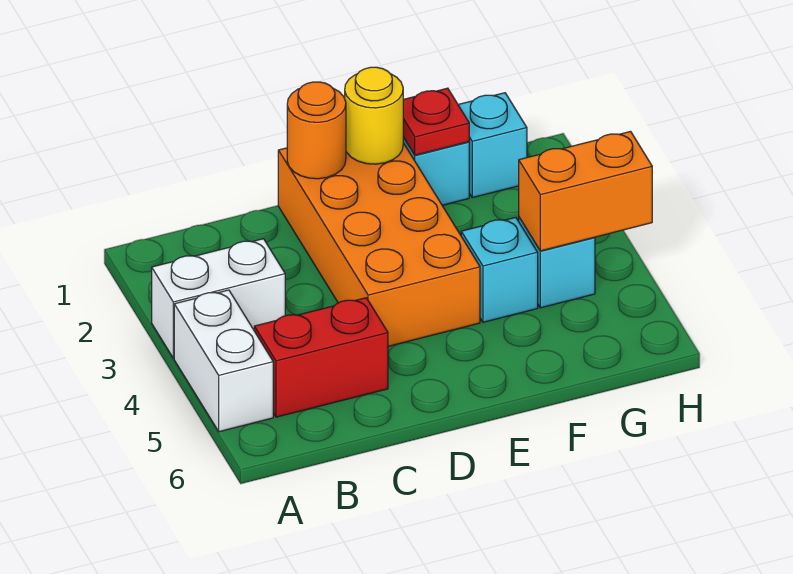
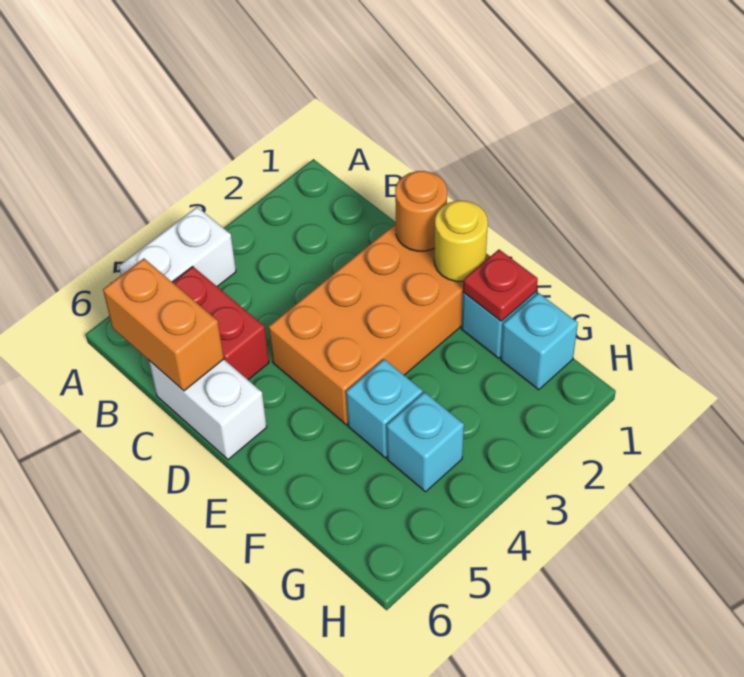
white brick A3:B3 level 1 -> white brick C6:D6 level 1
orange brick G4:H4 level 2 -> orange brick B6:C6 level 2

